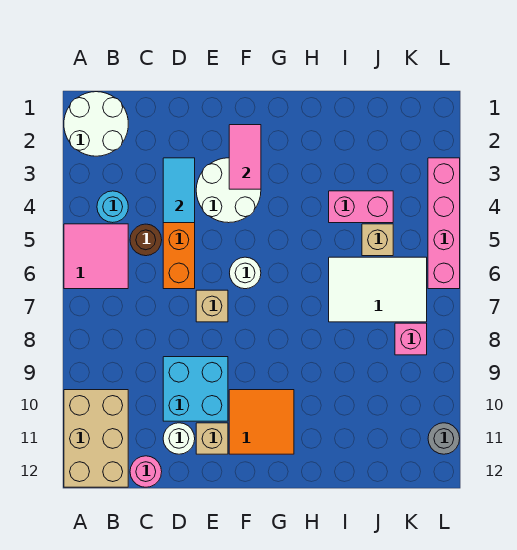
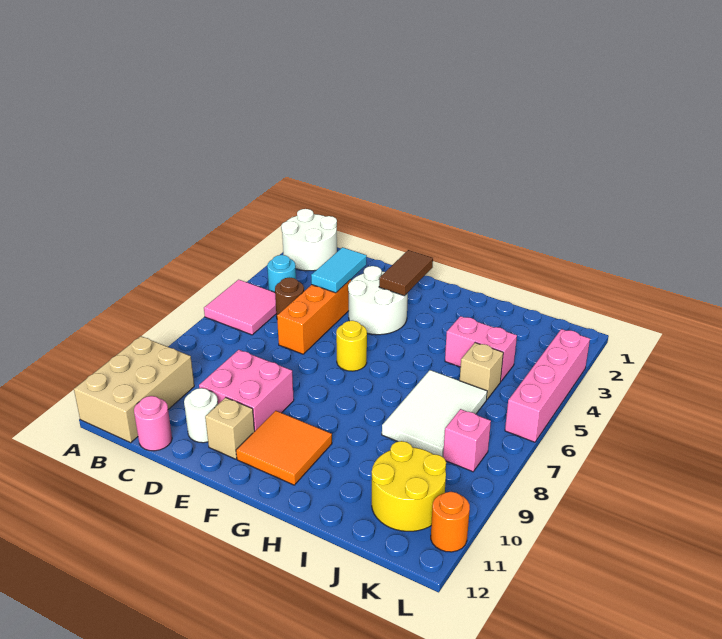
cyan brick D9:E10 level 1 -> pink brick D9:E10 level 1
tan brick E7 level 1 -> none
pink tile F2:F3 level 2 -> brown tile F2:F3 level 2
white round brick F6 level 1 -> yellow round brick F6 level 1
white tile I6:K7 level 1 -> white tile I6:J8 level 1
none -> yellow round brick J10:K11 level 1
grey round brick L11 level 1 -> orange round brick L11 level 1

